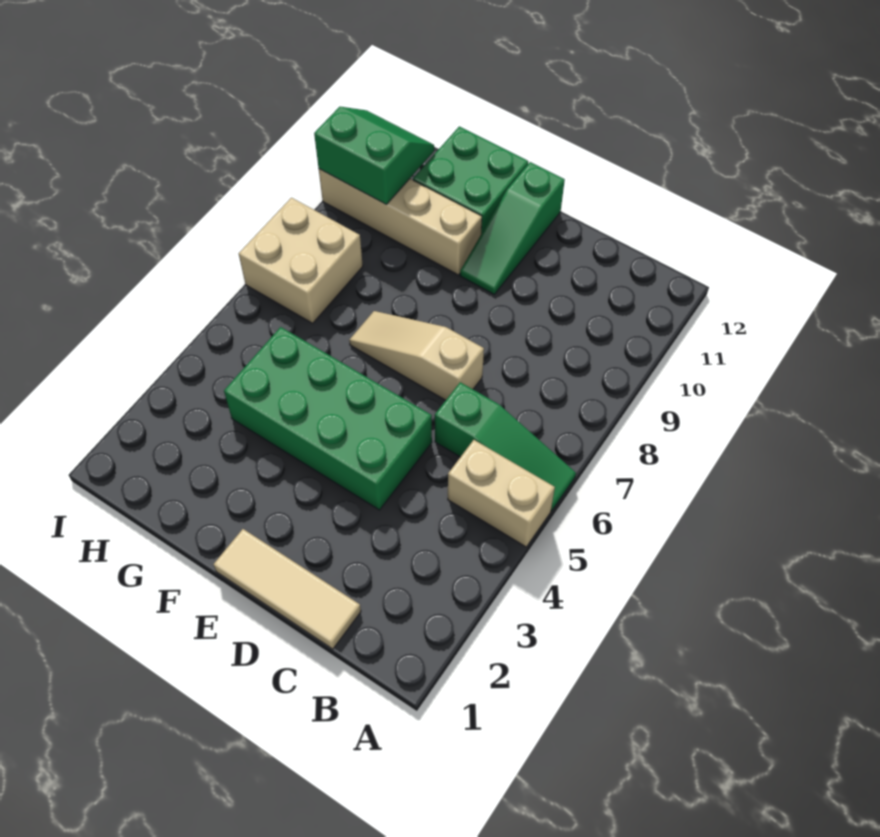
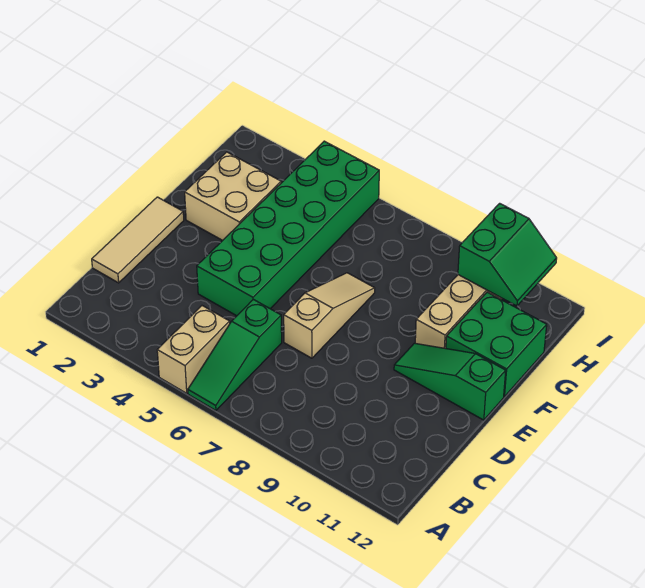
green brick D4:G5 level 1 -> green brick D4:I5 level 1
tan brick H7:I8 level 1 -> tan brick F2:G3 level 1

